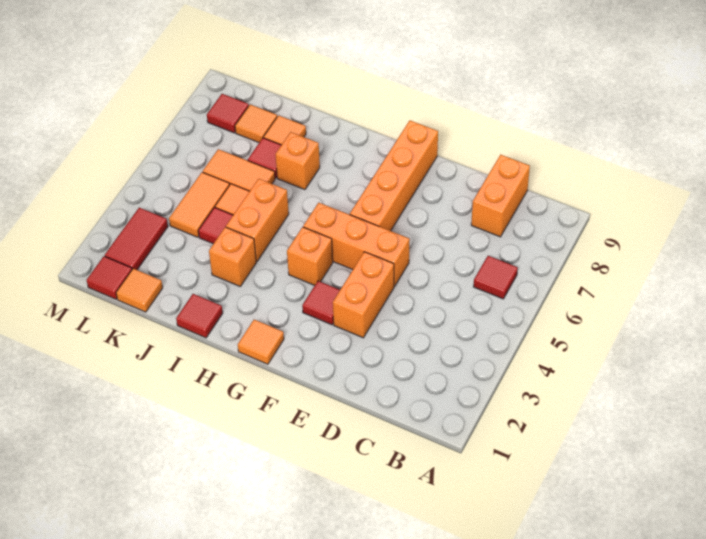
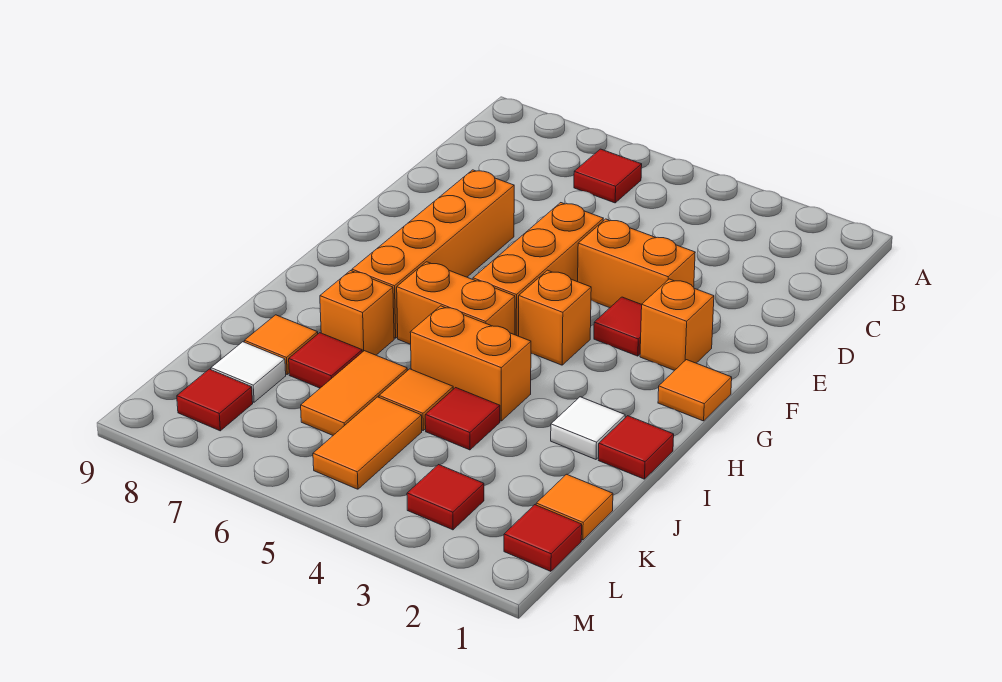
orange brick C8:C9 level 1 -> orange brick H5:H6 level 1
orange brick F6:F9 level 1 -> orange brick E7:H7 level 1
none -> white tile I2 level 1
orange brick I3 level 1 -> orange brick F2 level 1
orange tile K4:K5 level 1 -> orange tile K5:L5 level 1
orange tile K8 level 1 -> white tile K8 level 1
red tile L2:L3 level 1 -> red tile L3 level 1

